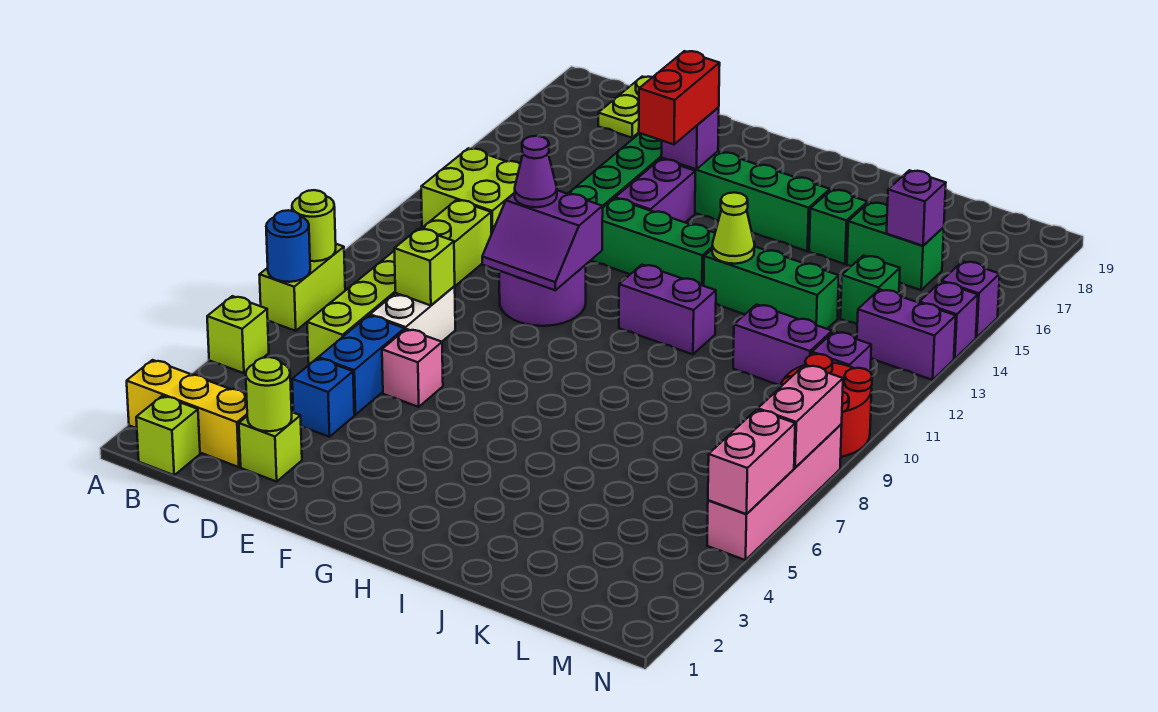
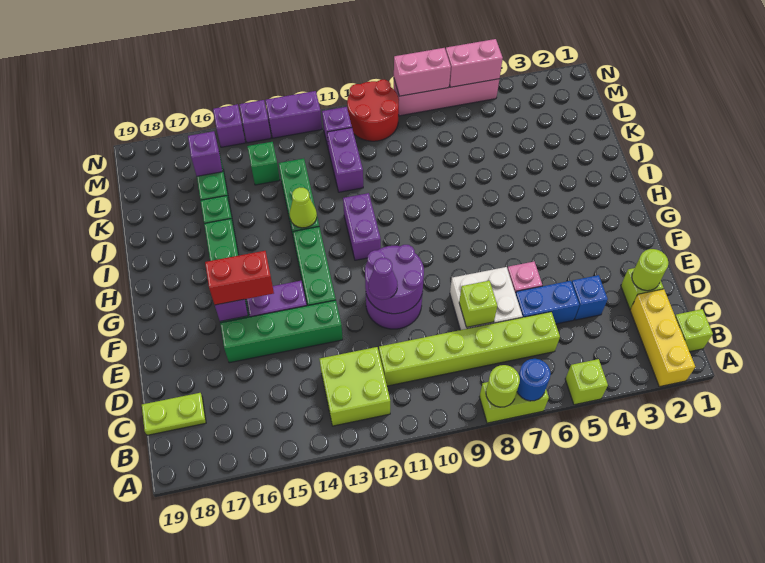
white brick D7:D8 level 1 -> white brick D7:E8 level 1
purple slope E10:F11 level 2 top 11 -> purple round brick E10:F11 level 2
purple brick M13:N13 level 1 -> purple brick N12:N13 level 1

